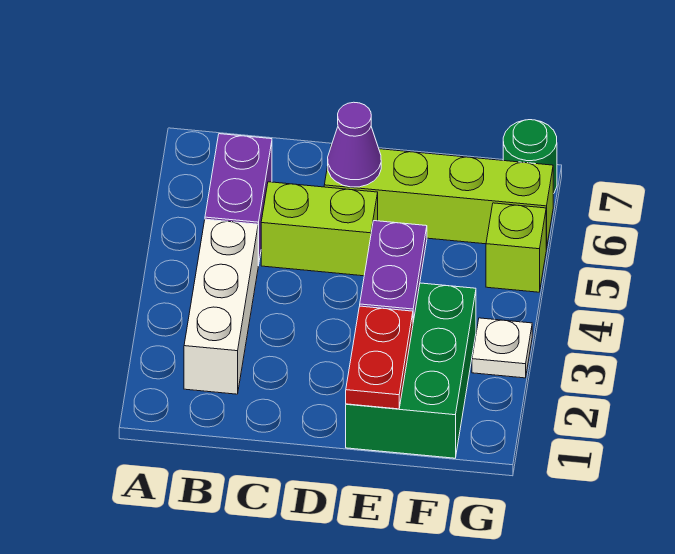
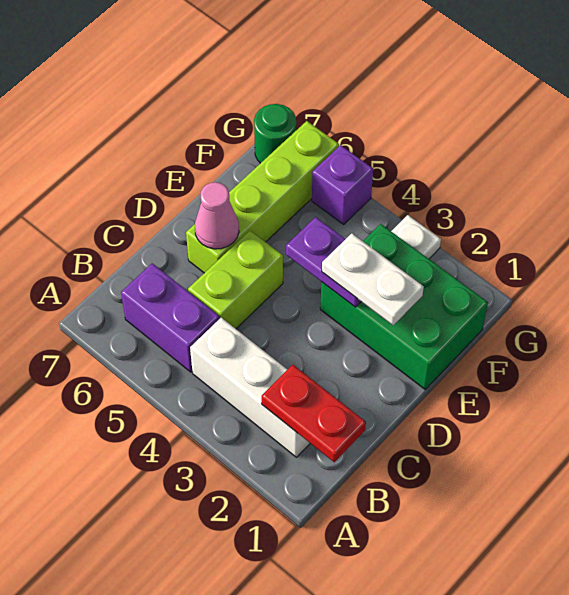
purple cone D6 level 2 -> pink cone D6 level 2
red plate E1:E2 level 2 -> red plate B1:B2 level 2
none -> white plate E2:E3 level 3
lime brick G5 level 1 -> purple brick G5 level 1

